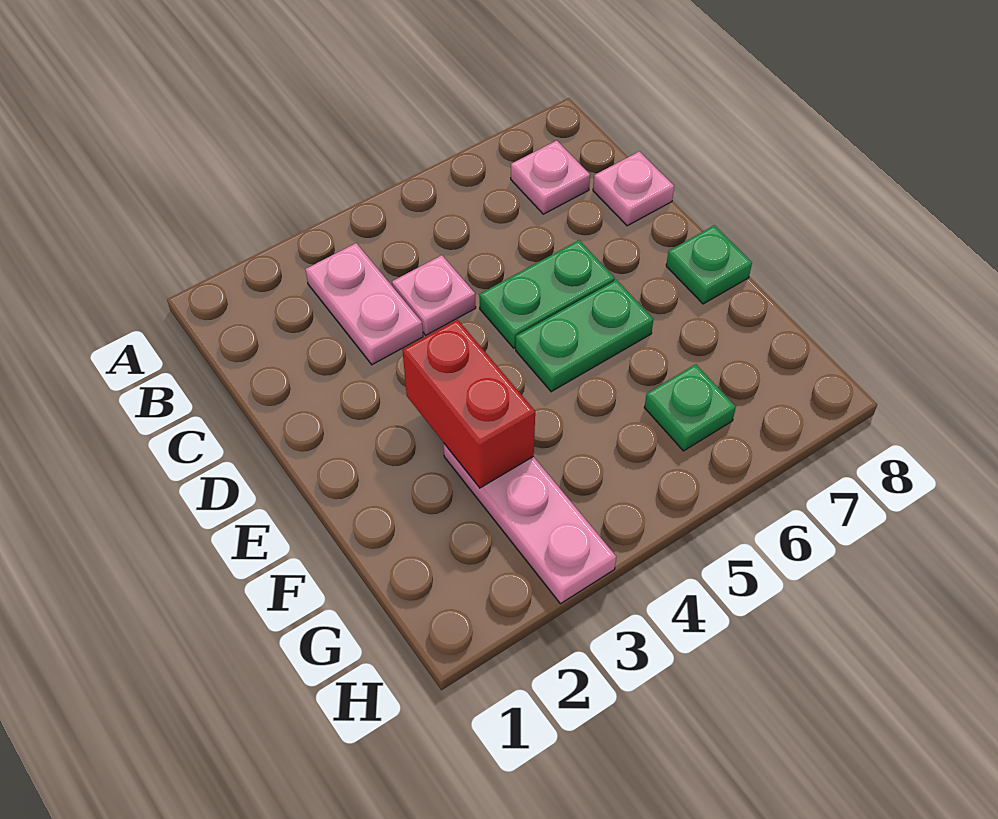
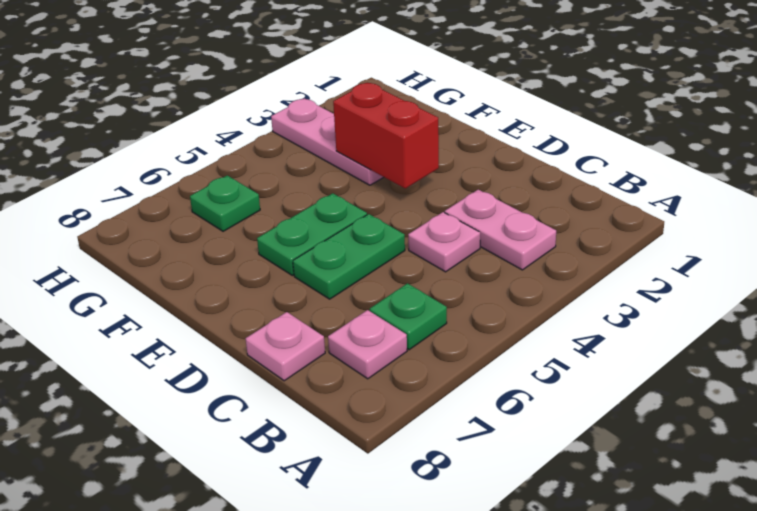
green plate E8 level 1 -> green plate B6 level 1

